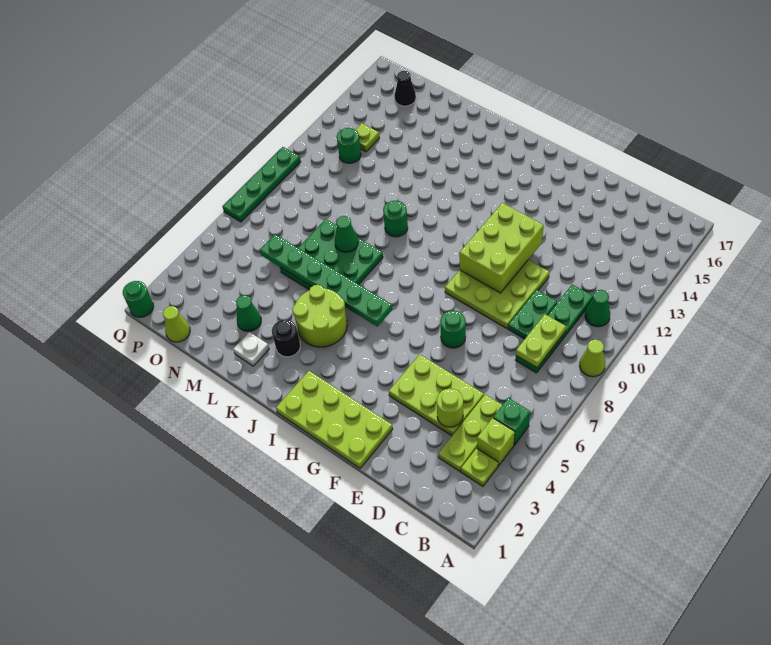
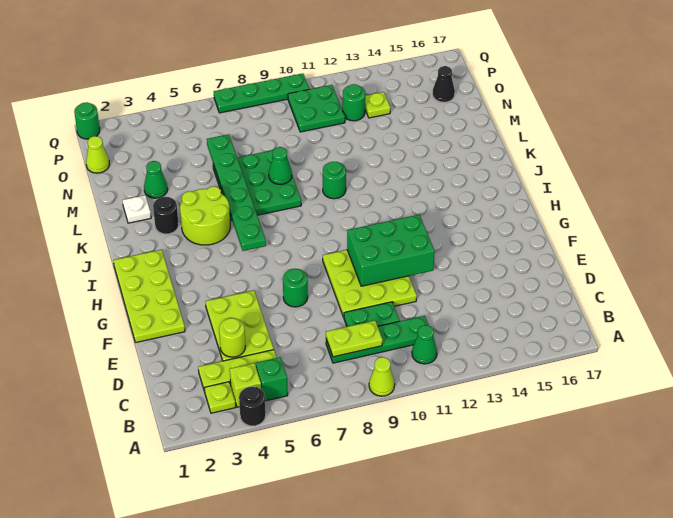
none -> black round brick A4 level 1
lime brick F10:G12 level 2 -> green brick F10:G12 level 2
none -> green plate O10:P11 level 1

